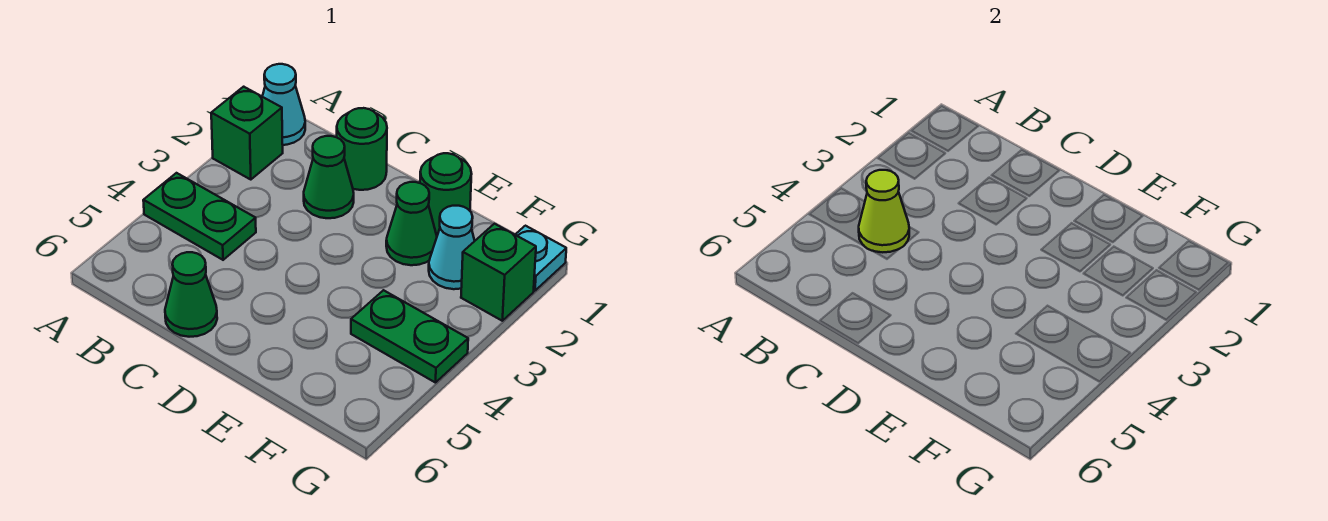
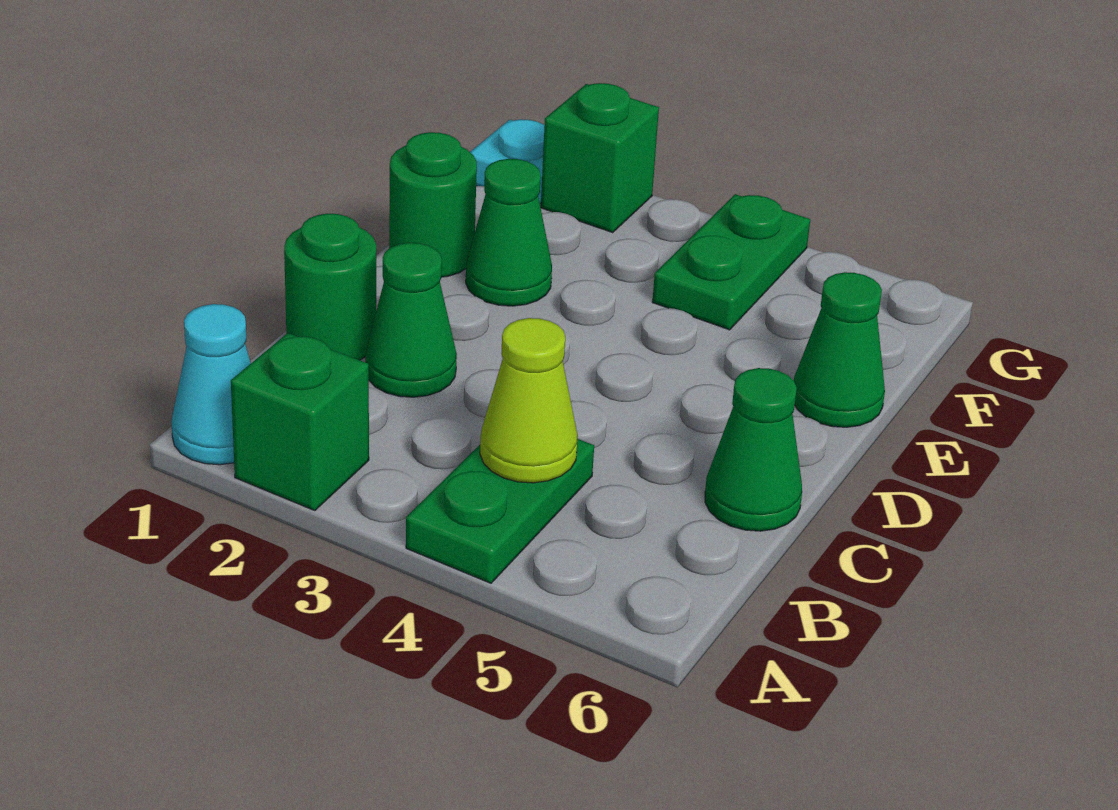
none -> green cone E6 level 1
cyan cone F2 level 1 -> none

